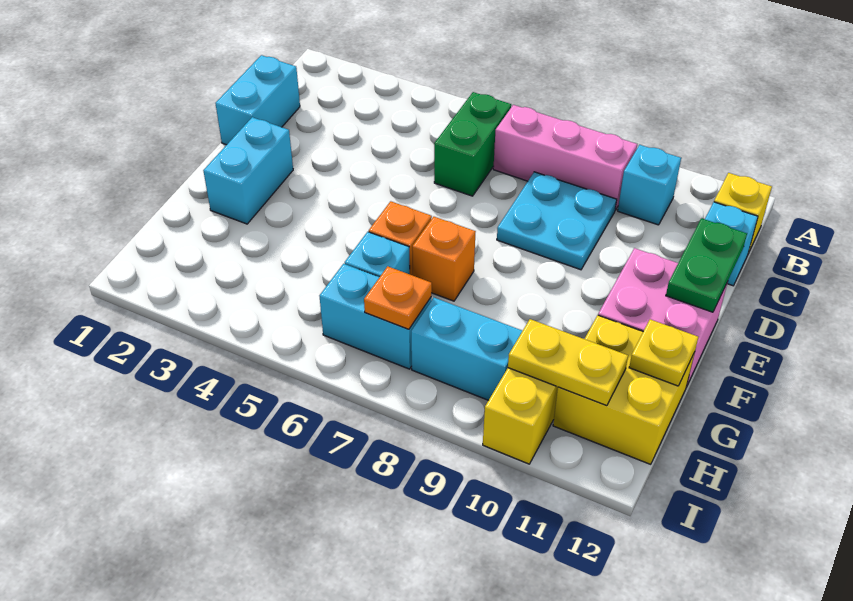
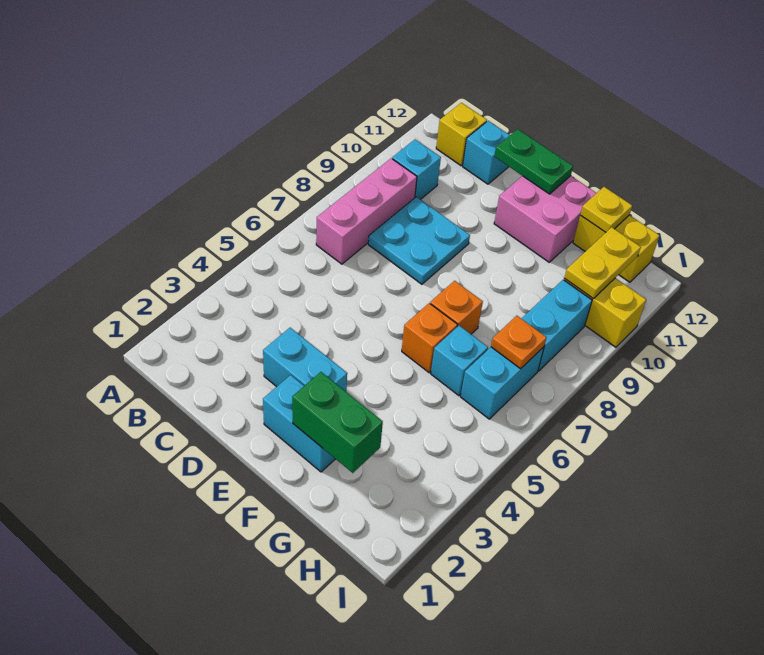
green brick B6:C6 level 1 -> green brick F2:G2 level 2
cyan brick C1:D1 level 1 -> cyan brick D3:E3 level 1
yellow brick G11:H12 level 1 -> yellow brick G12:H12 level 1

